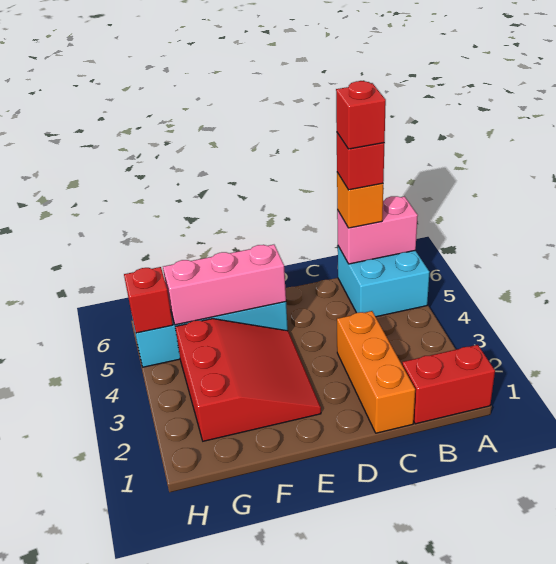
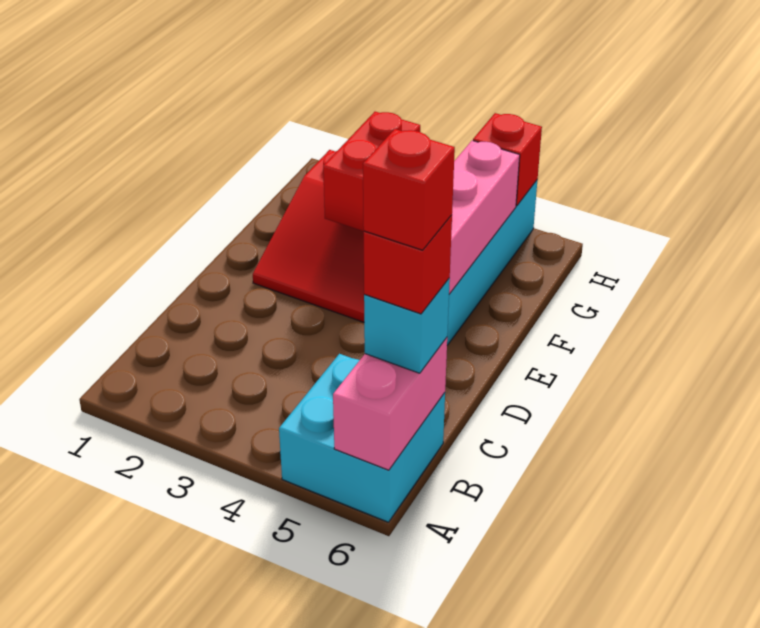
red brick A1:B1 level 1 -> red brick F3:G3 level 2
orange brick B6 level 3 -> cyan brick B6 level 3
orange brick C1:C3 level 1 -> none

